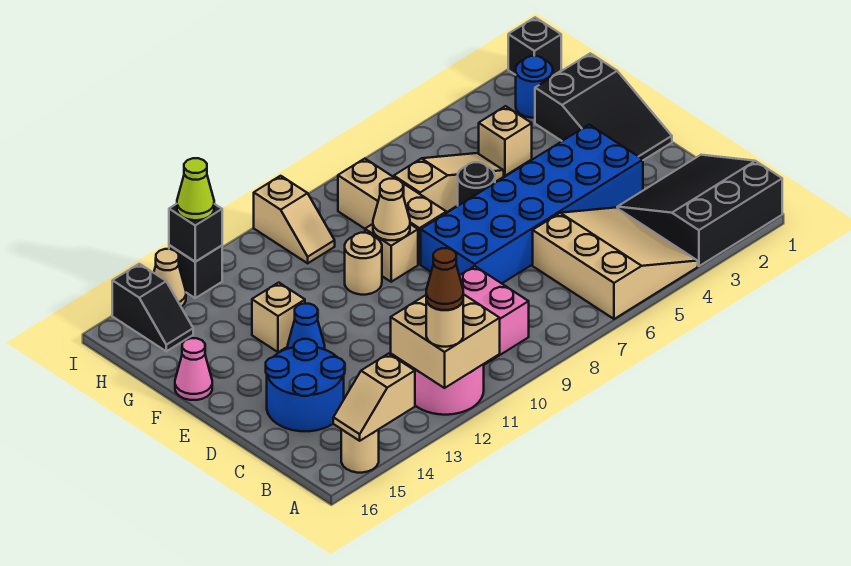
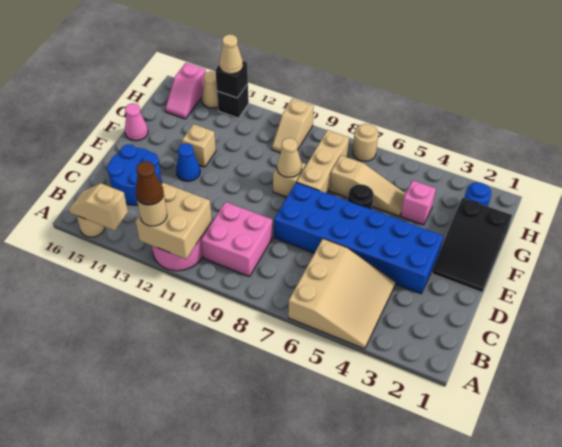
black slope A1:C3 level 1 top A -> none
tan round brick F10 level 1 -> tan round brick I7 level 1
tan brick G4 level 1 -> pink brick G4 level 1
black slope H15:I15 level 1 top I -> pink slope H15:I15 level 1 top I
black brick I1 level 1 -> none
lime cone I13 level 3 -> tan cone I13 level 3

